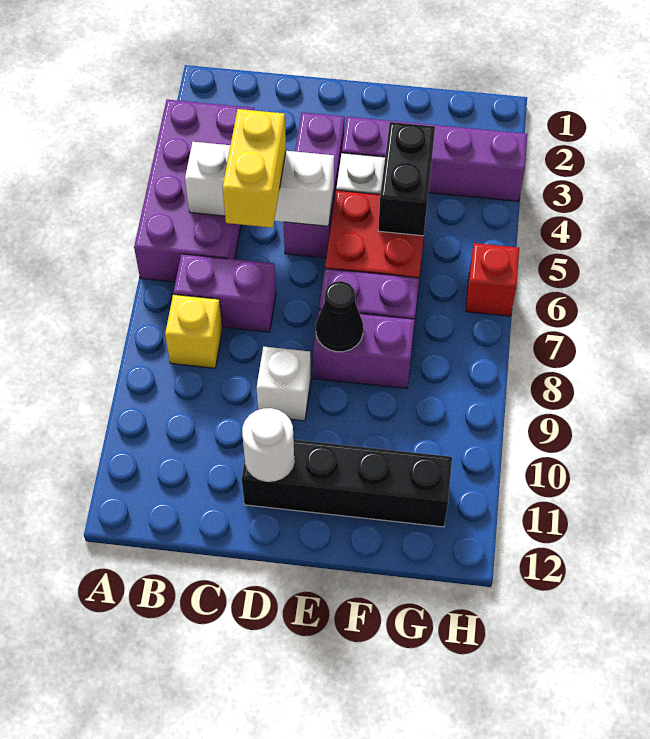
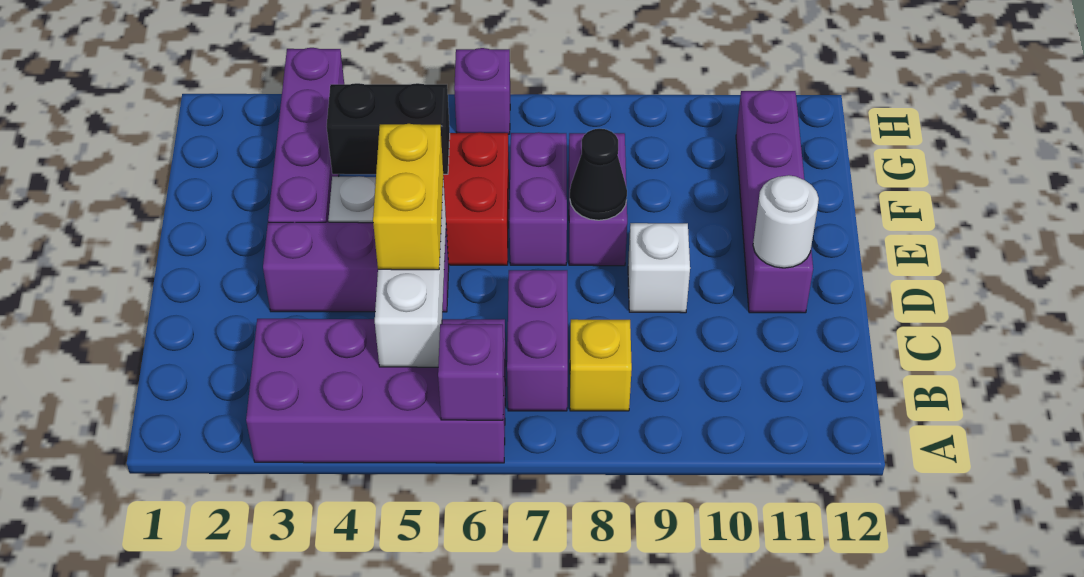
none -> purple brick A6 level 2
yellow brick C5:C6 level 3 -> yellow brick C5:D5 level 3
black brick D11:G11 level 1 -> purple brick D11:G11 level 1
red brick H6 level 1 -> purple brick H6 level 1

